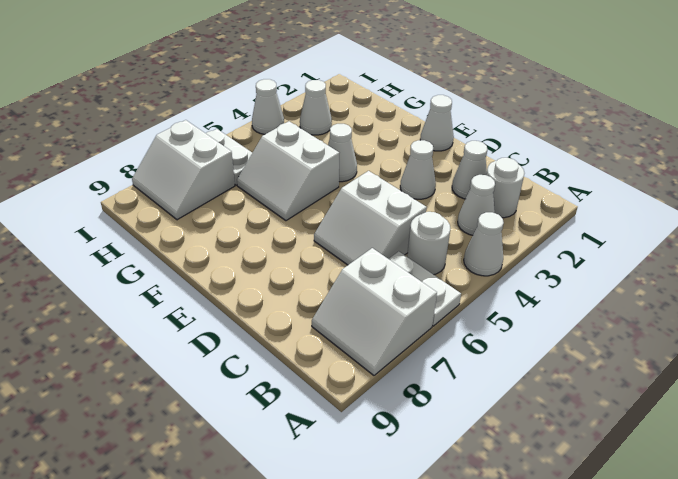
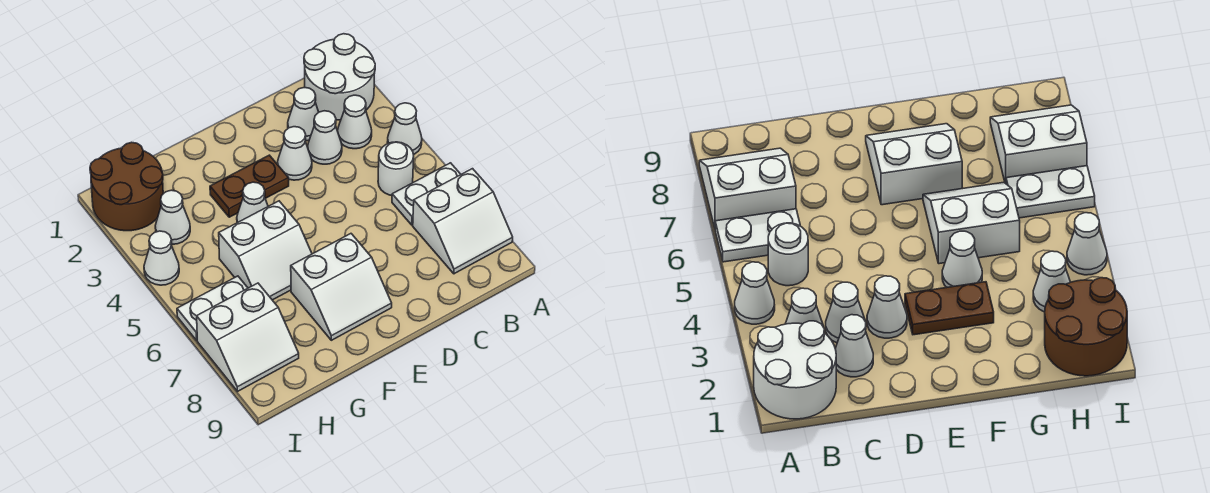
white round brick B2 level 1 -> white round brick A1:B2 level 1
white slope C5:D6 level 1 top 5 -> white slope E7:F8 level 1 top 7
white cone E1 level 1 -> white cone C3 level 1
none -> brown plate E3:F3 level 1
none -> brown round brick H1:I2 level 1

